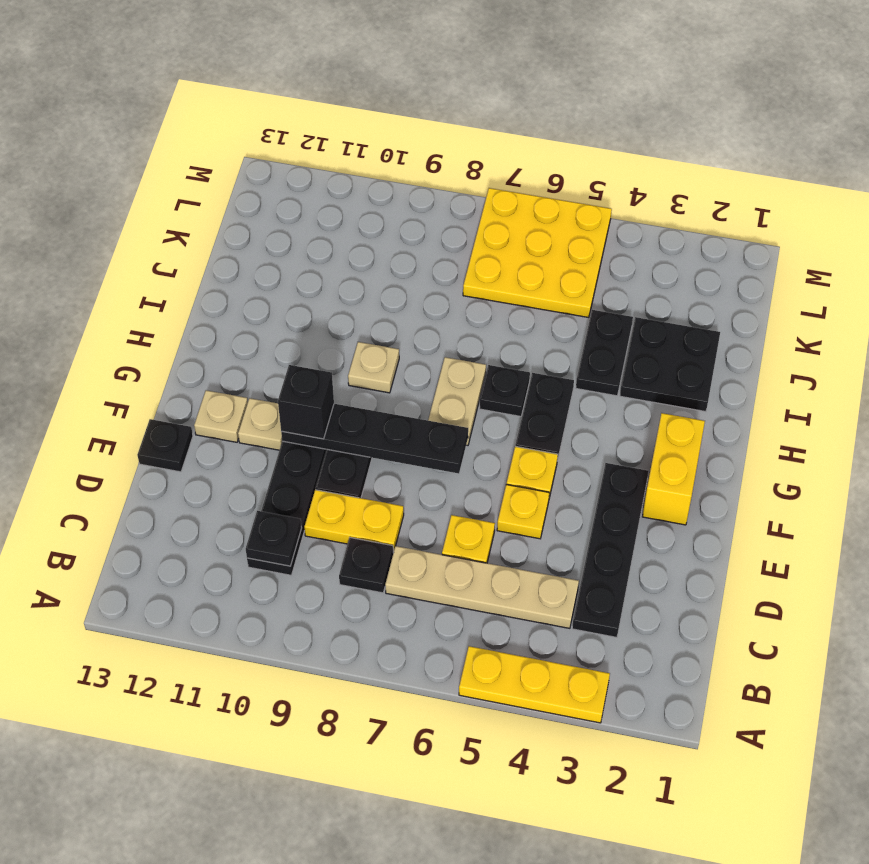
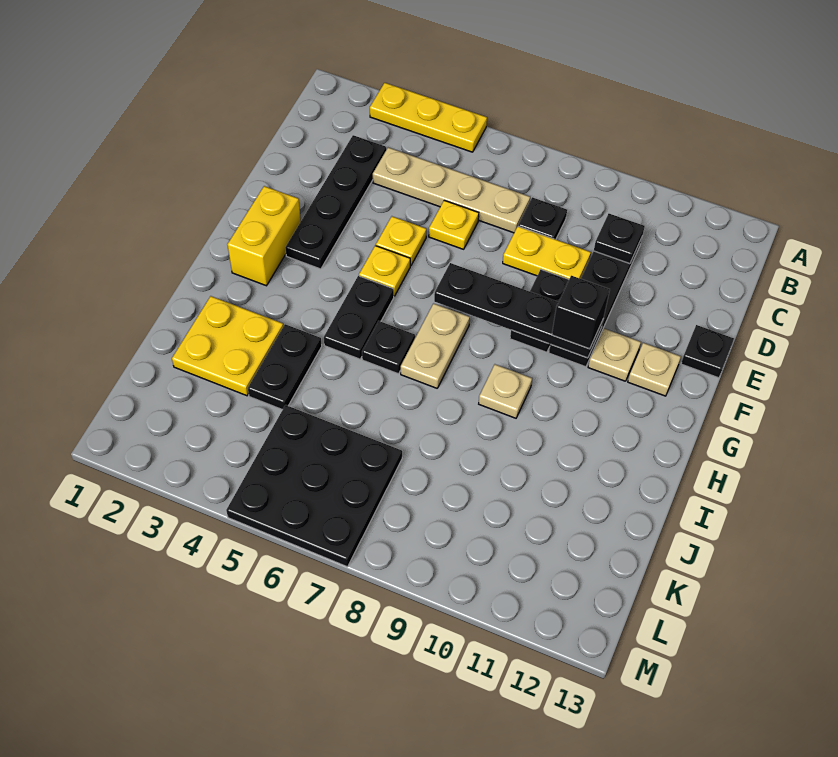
black plate I2:J3 level 1 -> yellow plate I2:J3 level 1
yellow plate K5:M7 level 1 -> black plate K5:M7 level 1

